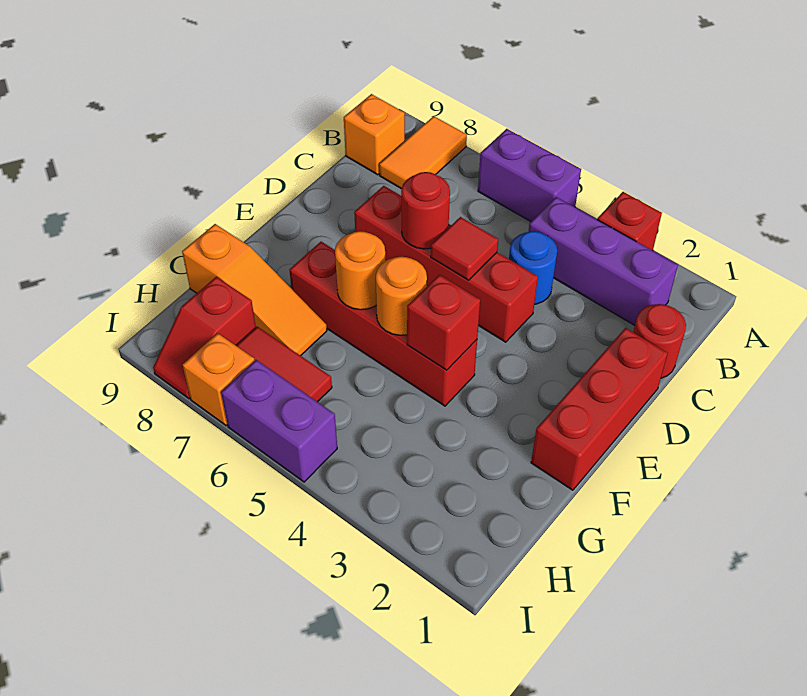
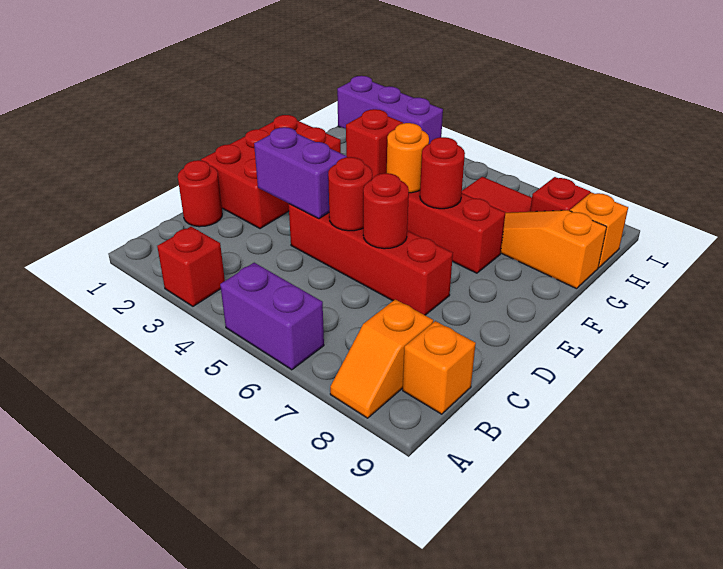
orange tile A8:B8 level 1 -> orange slope A8:B8 level 1 top B
purple brick B2:B4 level 1 -> purple brick I1:I3 level 1
blue round brick C4 level 1 -> none
red brick D1:F1 level 1 -> red brick D1:F2 level 1
red tile D5 level 2 -> red round brick D5 level 2
orange round brick F6 level 2 -> red round brick F6 level 2
purple brick I5:I6 level 1 -> purple brick D3:D4 level 2
orange brick I7 level 1 -> orange brick H9 level 1

